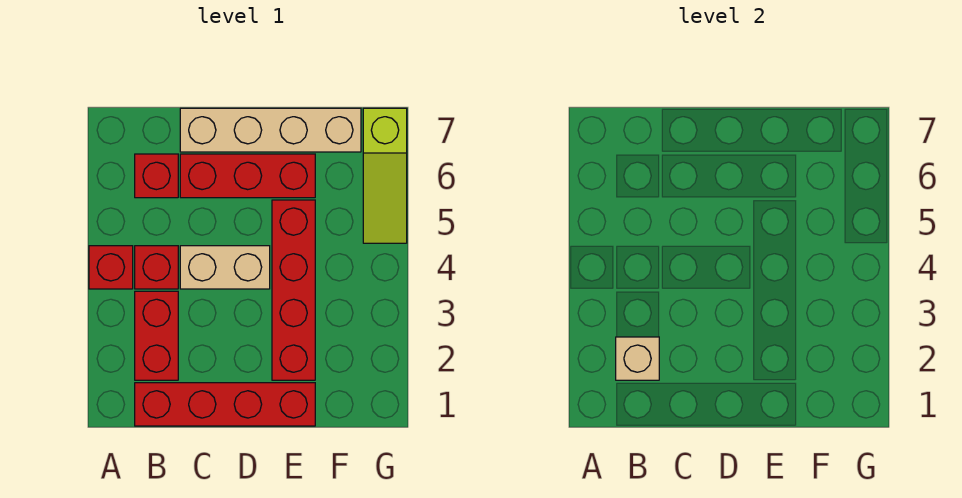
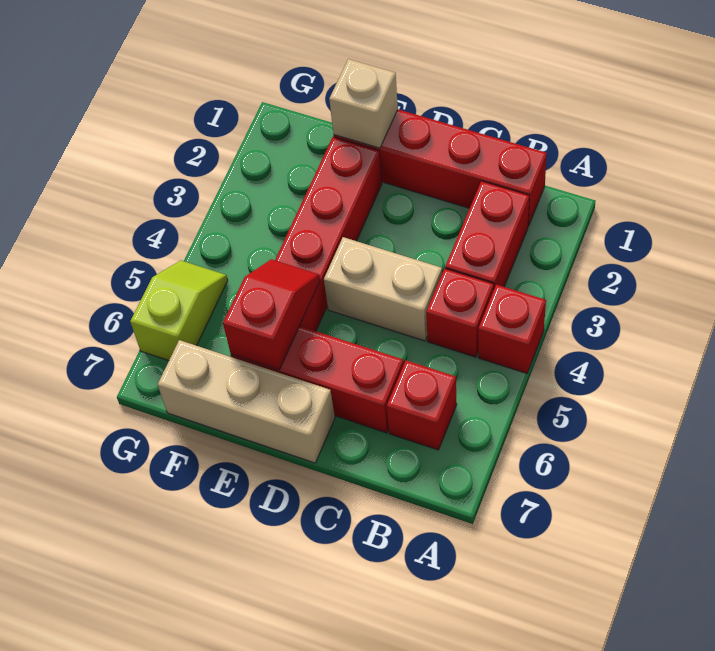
tan brick B2 level 2 -> tan brick E1 level 2
tan brick C7:F7 level 1 -> tan brick D7:F7 level 1
none -> red slope E5:E6 level 2 top 6
lime slope G5:G7 level 1 top 7 -> lime slope G5:G6 level 1 top 6

